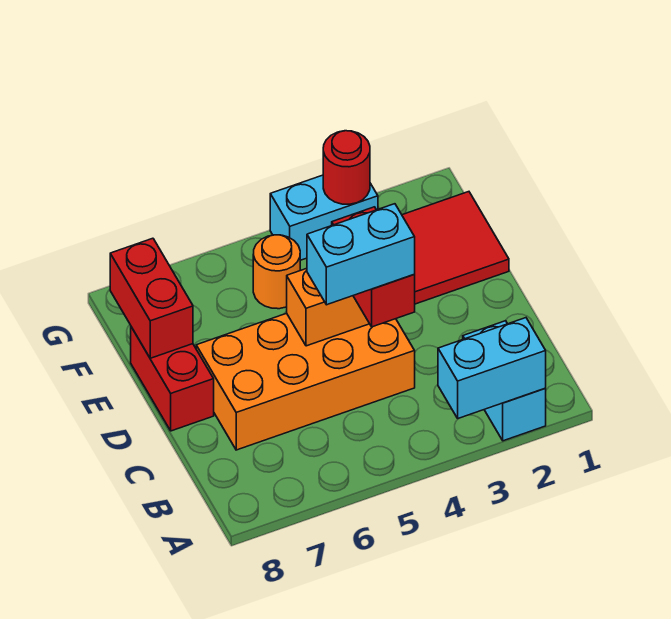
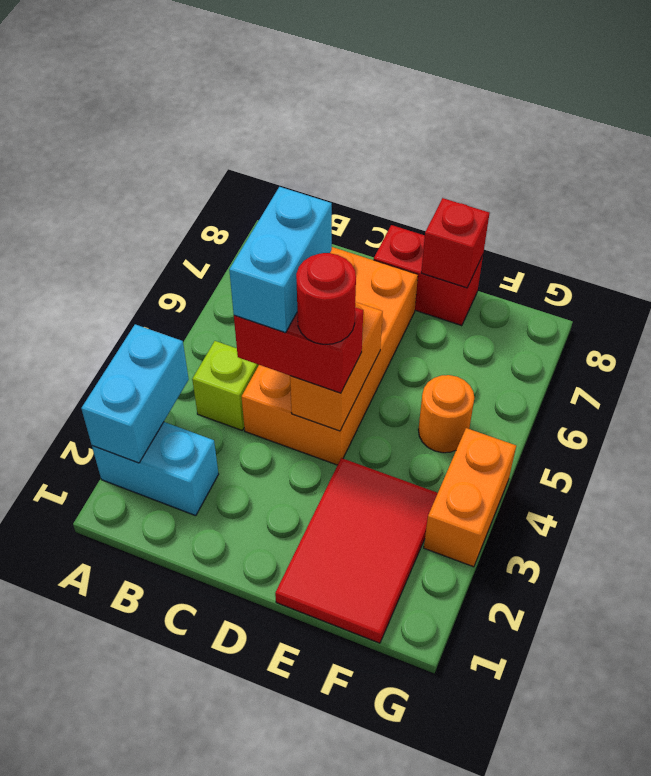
none -> lime brick B4 level 1
red brick E8:F8 level 2 -> red brick E8 level 2
cyan brick G3:G4 level 1 -> orange brick G3:G4 level 1
red round brick G3 level 2 -> red round brick D4 level 4

